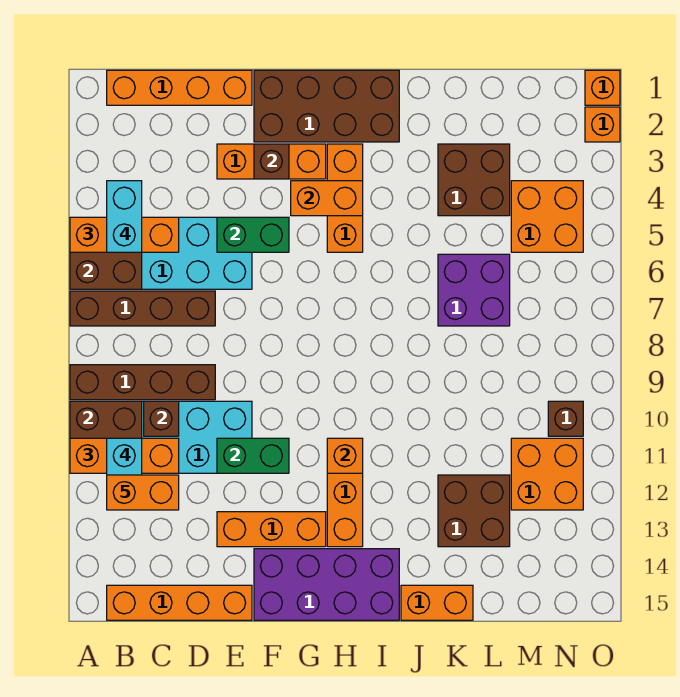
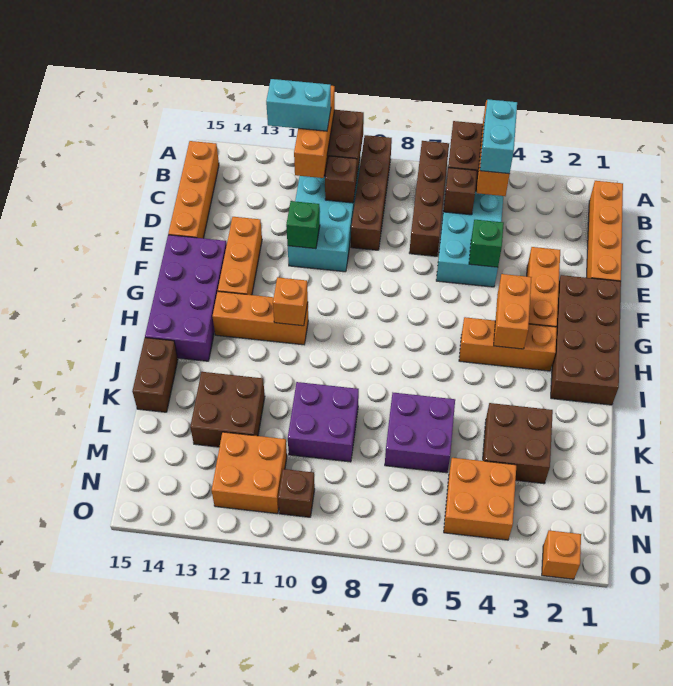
cyan brick B4:B5 level 4 -> cyan brick B5:C5 level 4
orange brick B12:C12 level 5 -> none
green brick E5:F5 level 2 -> green brick E5 level 2
green brick E11:F11 level 2 -> green brick E11 level 2
brown brick F3 level 2 -> brown brick C6 level 2
orange brick J15:K15 level 1 -> brown brick J15:K15 level 1
none -> purple brick K9:L10 level 1
orange brick O1 level 1 -> none

